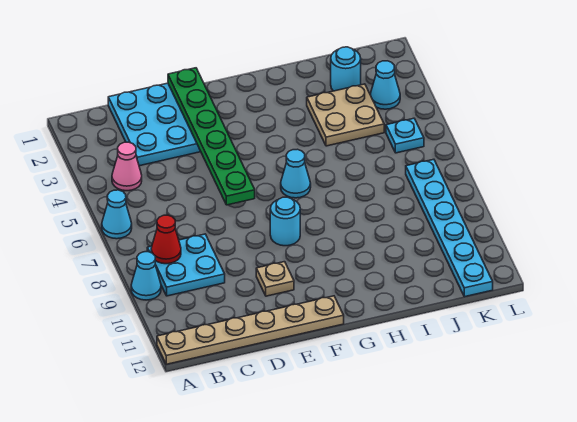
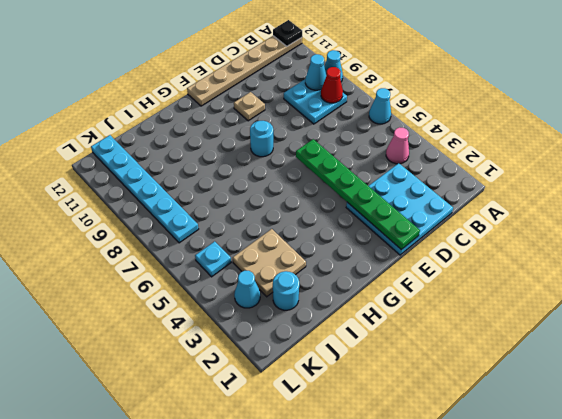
none -> black plate A12 level 2
cyan cone G6 level 1 -> cyan cone B9 level 2

